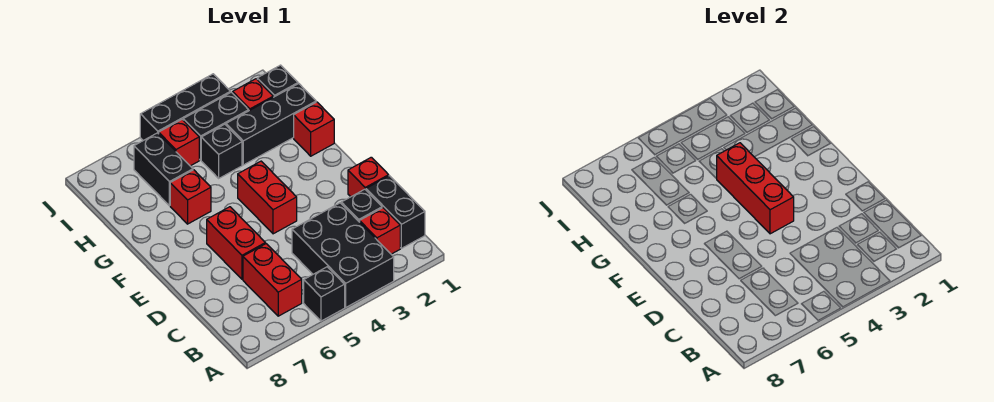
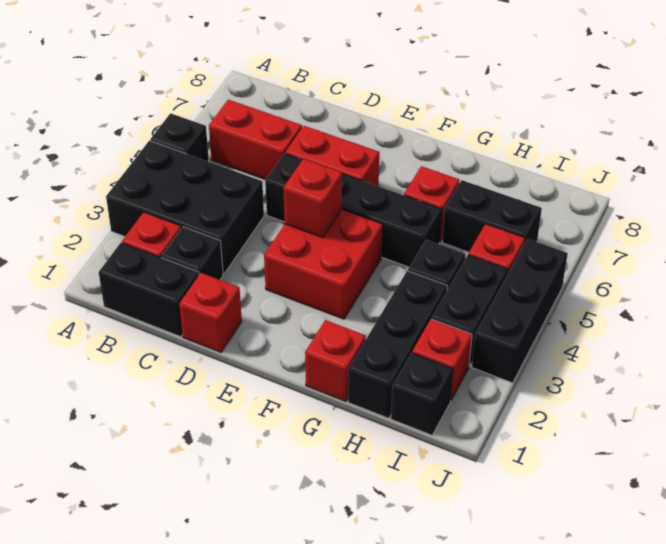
none -> black brick D5:G5 level 1
red brick E4:F4 level 1 -> red brick E3:F4 level 1
red brick E4:G4 level 2 -> red brick E4 level 2

